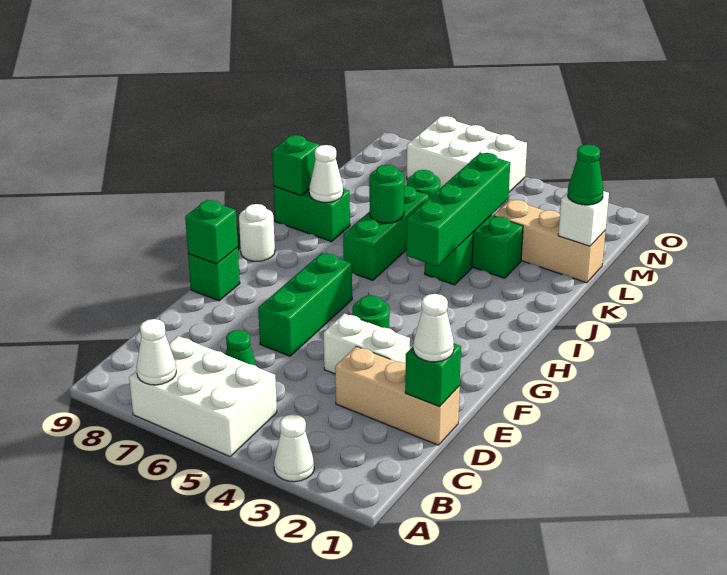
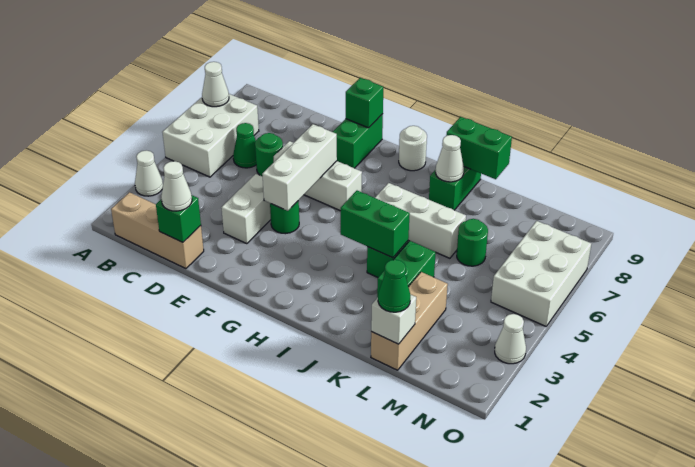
tan brick D1:D3 level 1 -> tan brick B1:D1 level 1
green brick E6:G6 level 1 -> white brick E6:G6 level 1
none -> white brick F4:F6 level 2
green brick F9 level 1 -> green brick F8:F9 level 1
green brick I4:L4 level 2 -> green brick I4:J4 level 2
green brick I6:K6 level 1 -> white brick I6:K6 level 1
green round brick J6 level 2 -> green round brick D6 level 1
green brick J9 level 2 -> green brick J9:K9 level 2
none -> white cone O3 level 1

